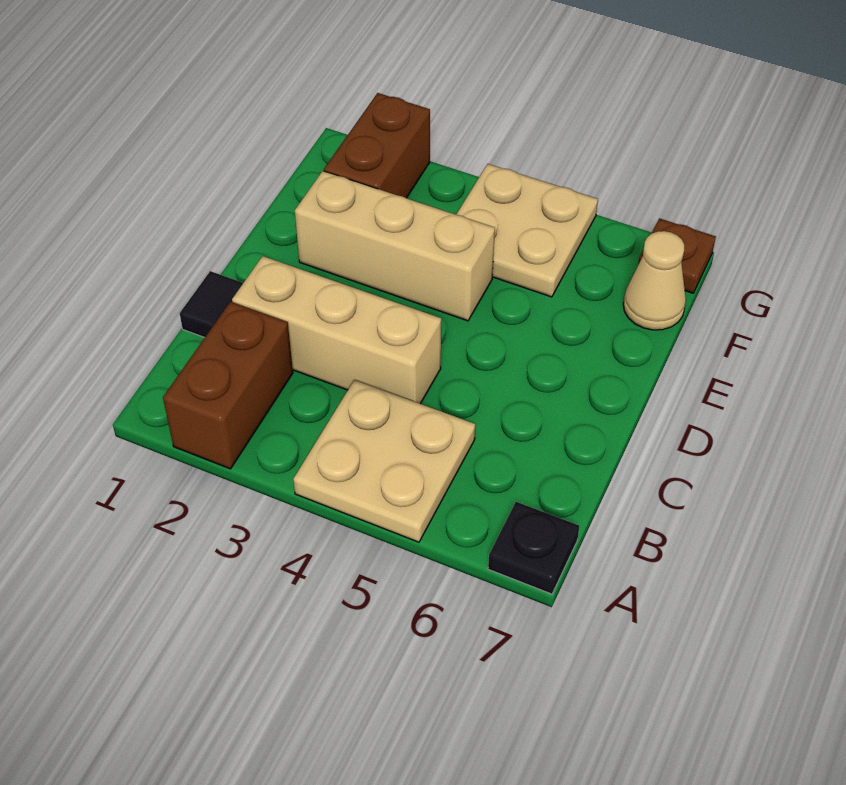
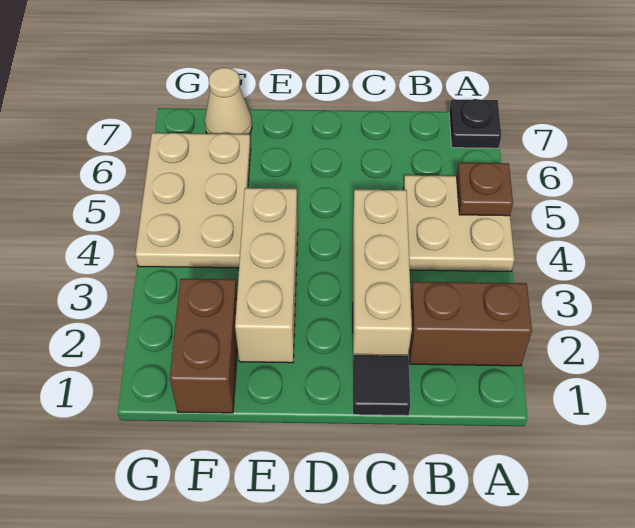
brown brick F2:G2 level 1 -> brown brick F1:F2 level 1
tan plate F4:G5 level 1 -> tan plate F4:G6 level 1
brown plate G7 level 1 -> brown plate A5 level 2

